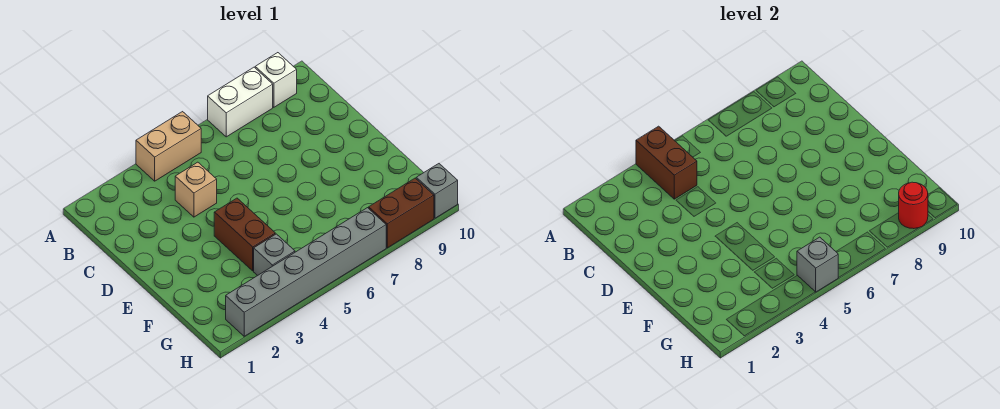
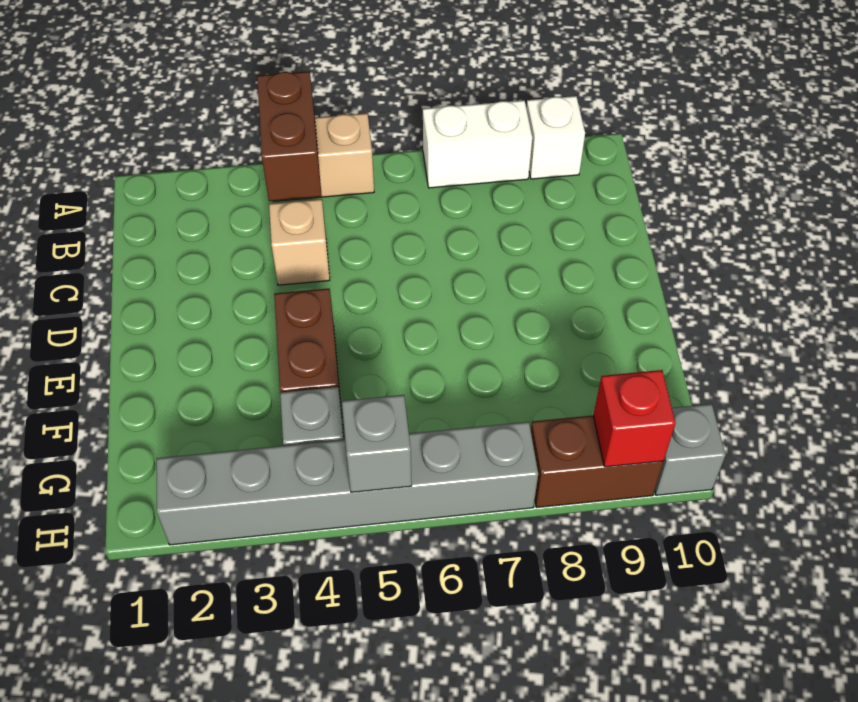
red round brick H9 level 2 -> red brick H9 level 2

